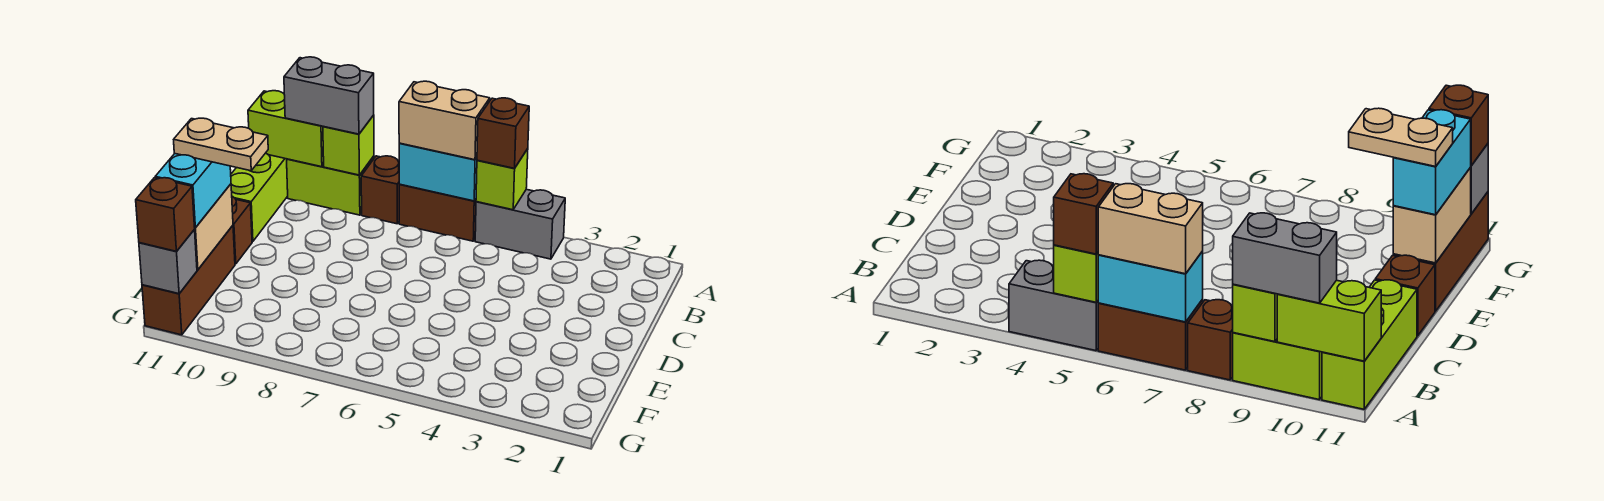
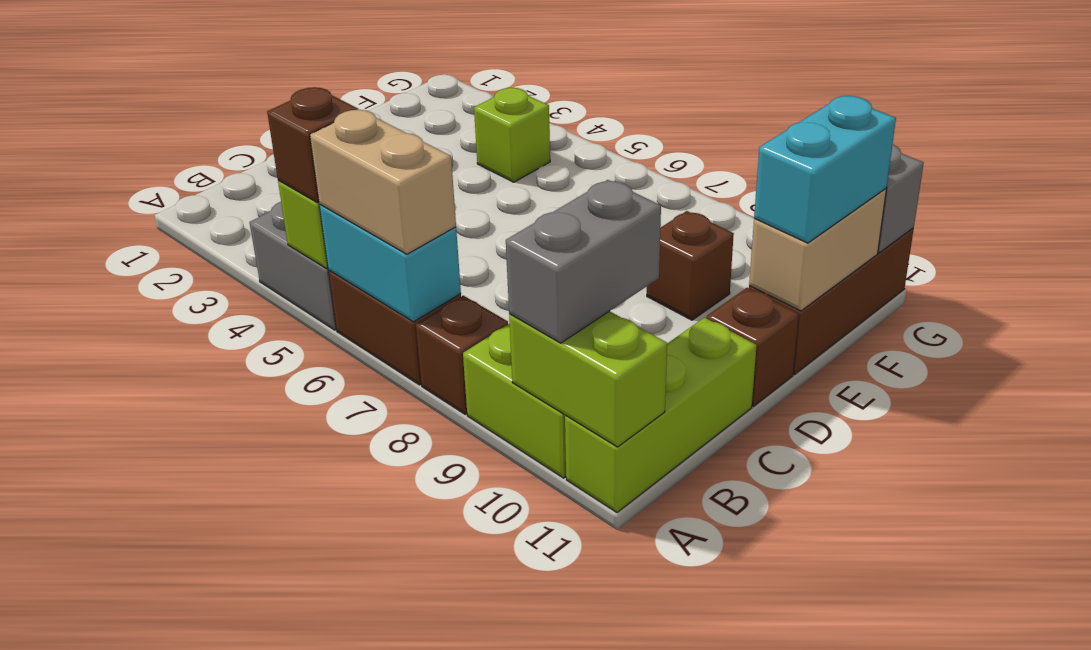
lime brick A9 level 2 -> lime brick F4 level 1
grey brick A9:A10 level 3 -> grey brick A10:B10 level 3
tan plate E10:E11 level 4 -> none
brown brick G11 level 3 -> brown brick E9 level 1

